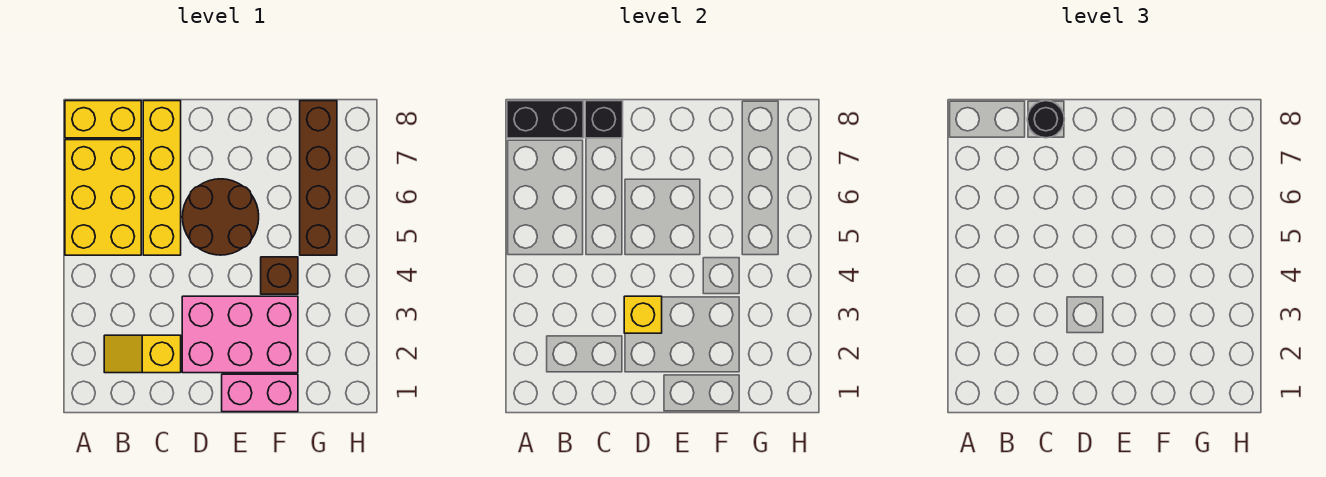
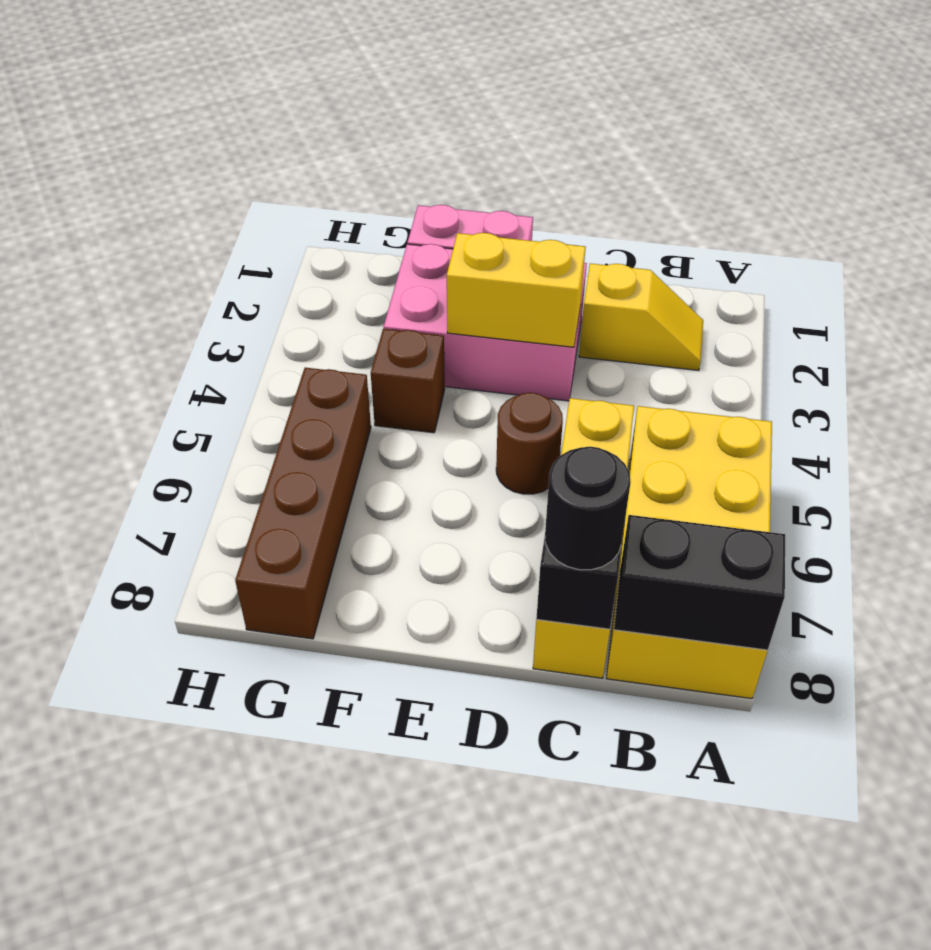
yellow brick D3 level 2 -> yellow brick D3:E3 level 2
brown round brick D5:E6 level 1 -> brown round brick D5 level 1

